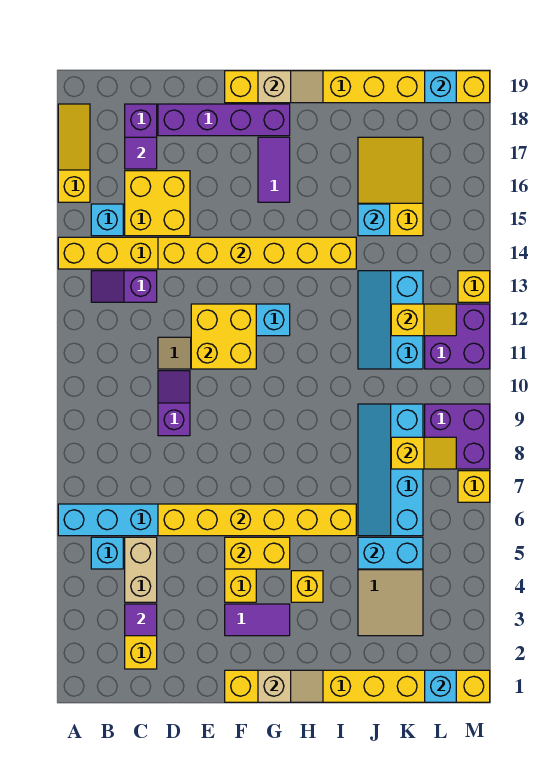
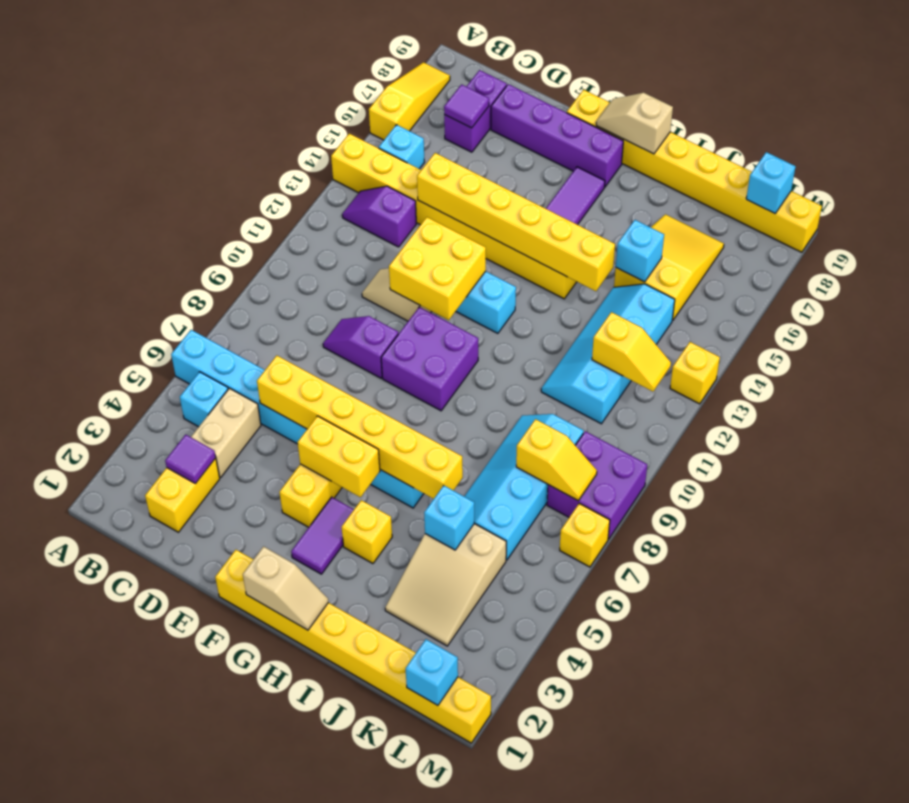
yellow brick C15:D16 level 1 -> none
purple slope D9:D10 level 1 top 9 -> purple slope D9:E9 level 1 top E
purple tile F3:G3 level 1 -> purple tile G3:G4 level 1
tan slope G19:H19 level 2 top G -> tan slope G19:H19 level 2 top H
cyan brick J5:K5 level 2 -> cyan brick J5 level 2
cyan slope J11:K13 level 1 top K -> cyan slope J11:K14 level 1 top K
purple brick L11:M12 level 1 -> purple brick F9:G10 level 1

